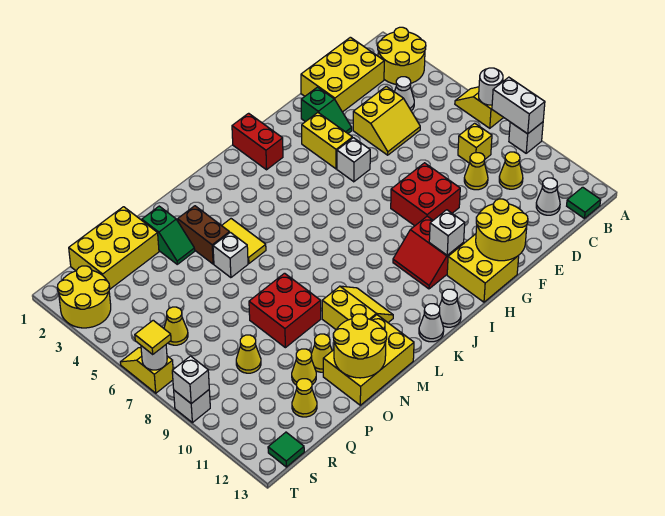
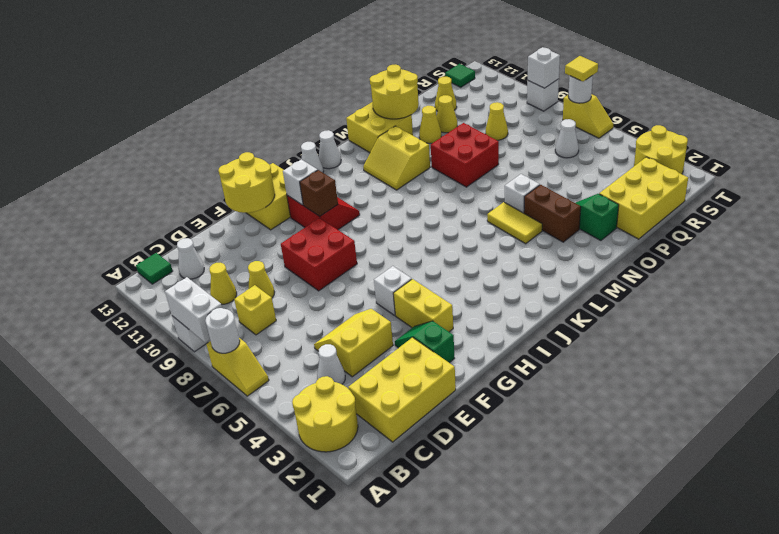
none -> brown brick H10 level 2
red brick I1:I2 level 1 -> none
yellow brick M12:O13 level 1 -> yellow brick M12:N13 level 1
yellow cone R6 level 1 -> white cone R6 level 1

